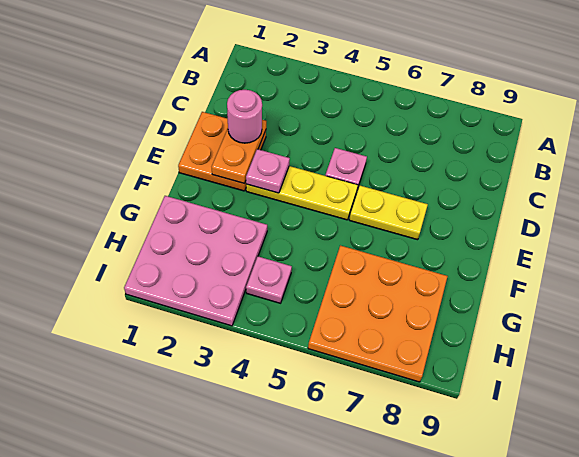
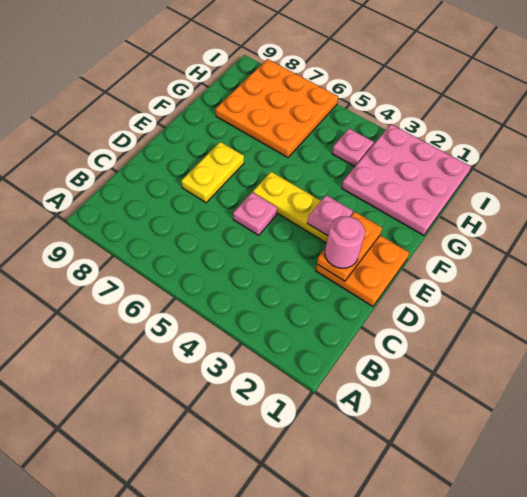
yellow plate E6:E7 level 1 -> yellow plate D7:E7 level 1

